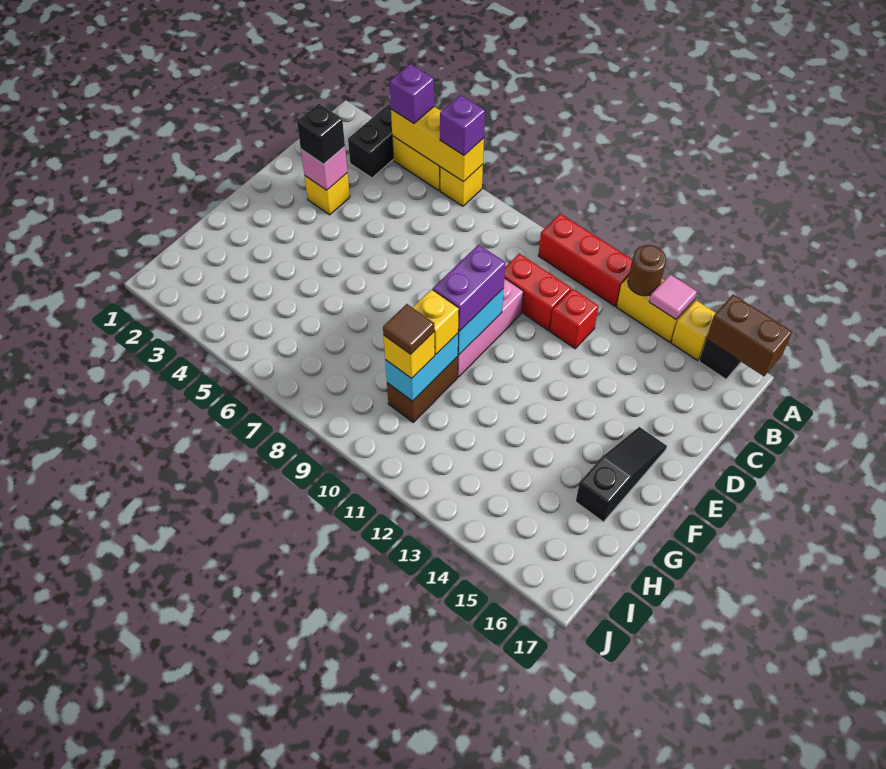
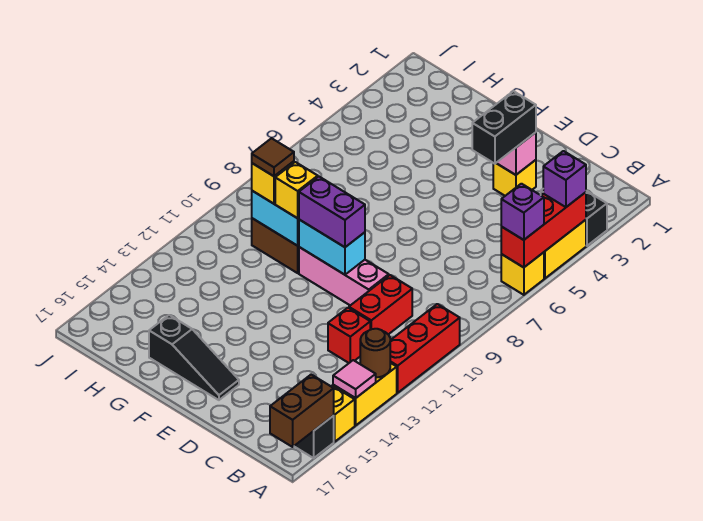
yellow brick A4:A6 level 2 -> red brick A4:A6 level 2
black brick D3 level 3 -> black brick D3:D4 level 3

